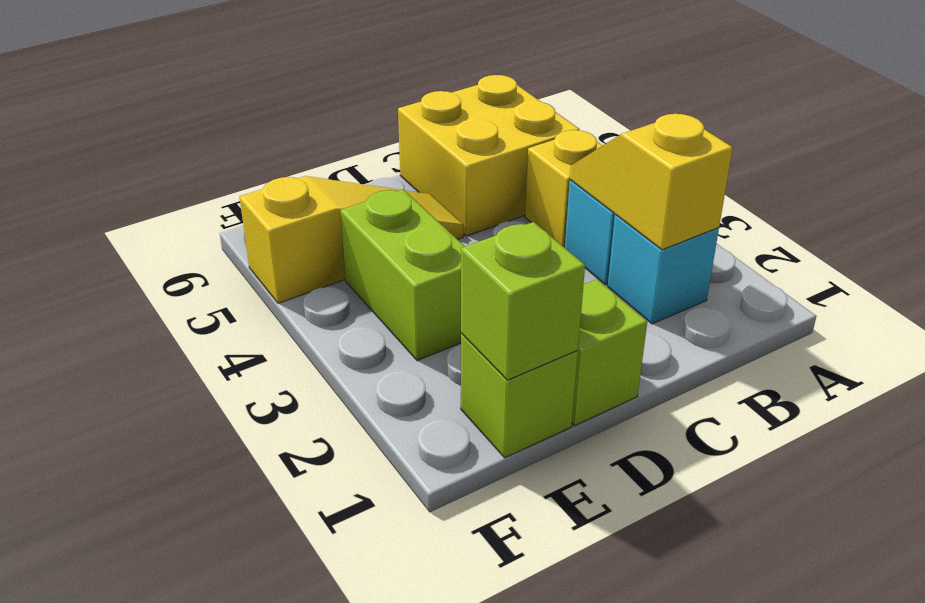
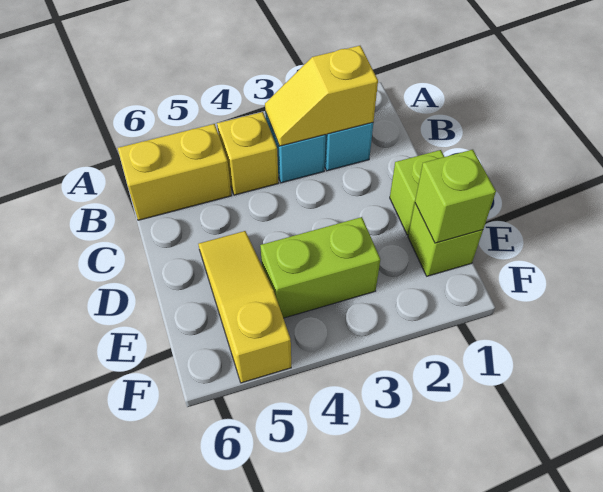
yellow brick B5:C6 level 1 -> yellow brick B5:B6 level 1

